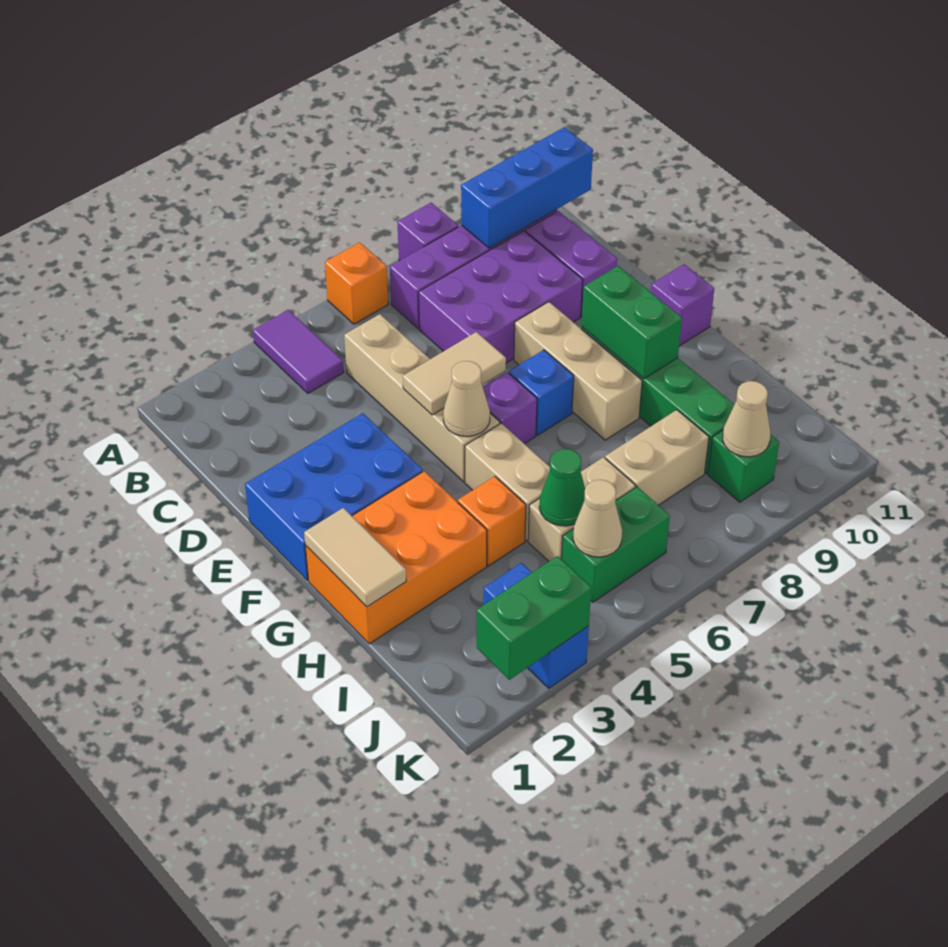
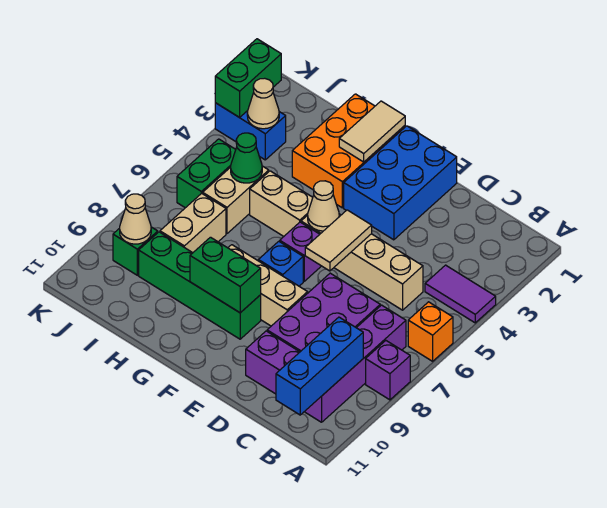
purple brick F11 level 1 -> none
tan tile G1:H1 level 2 -> tan tile G1:G2 level 2
orange brick H4 level 1 -> none
tan cone J5 level 2 -> tan cone J3 level 2

